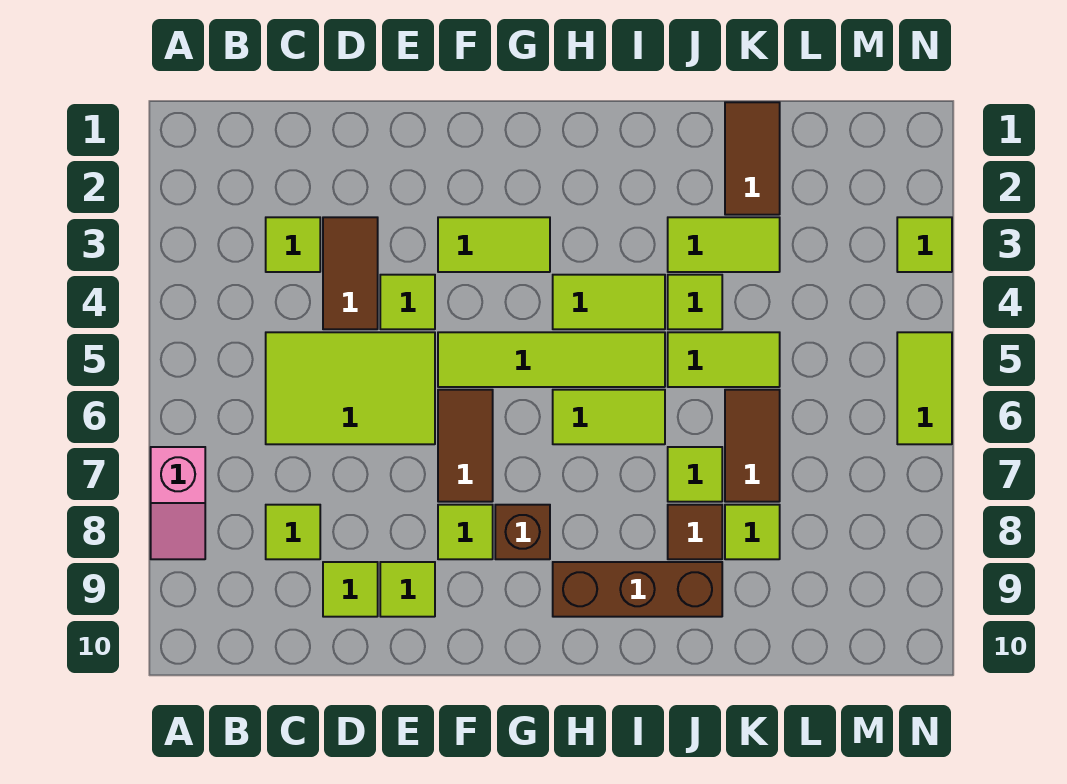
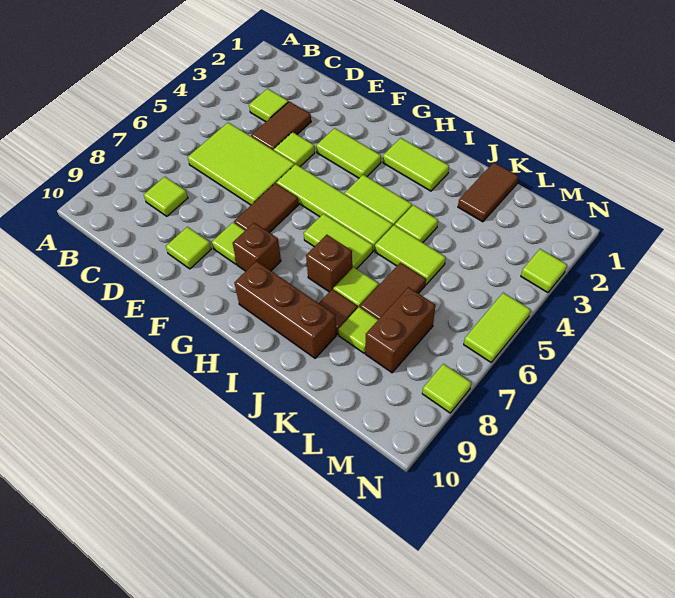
pink slope A7:A8 level 1 top 7 -> none
lime tile D9 level 1 -> lime tile N8 level 1
none -> brown brick I7 level 1
lime tile J3:K3 level 1 -> lime tile H2:I2 level 1
none -> brown brick L7:L8 level 1

